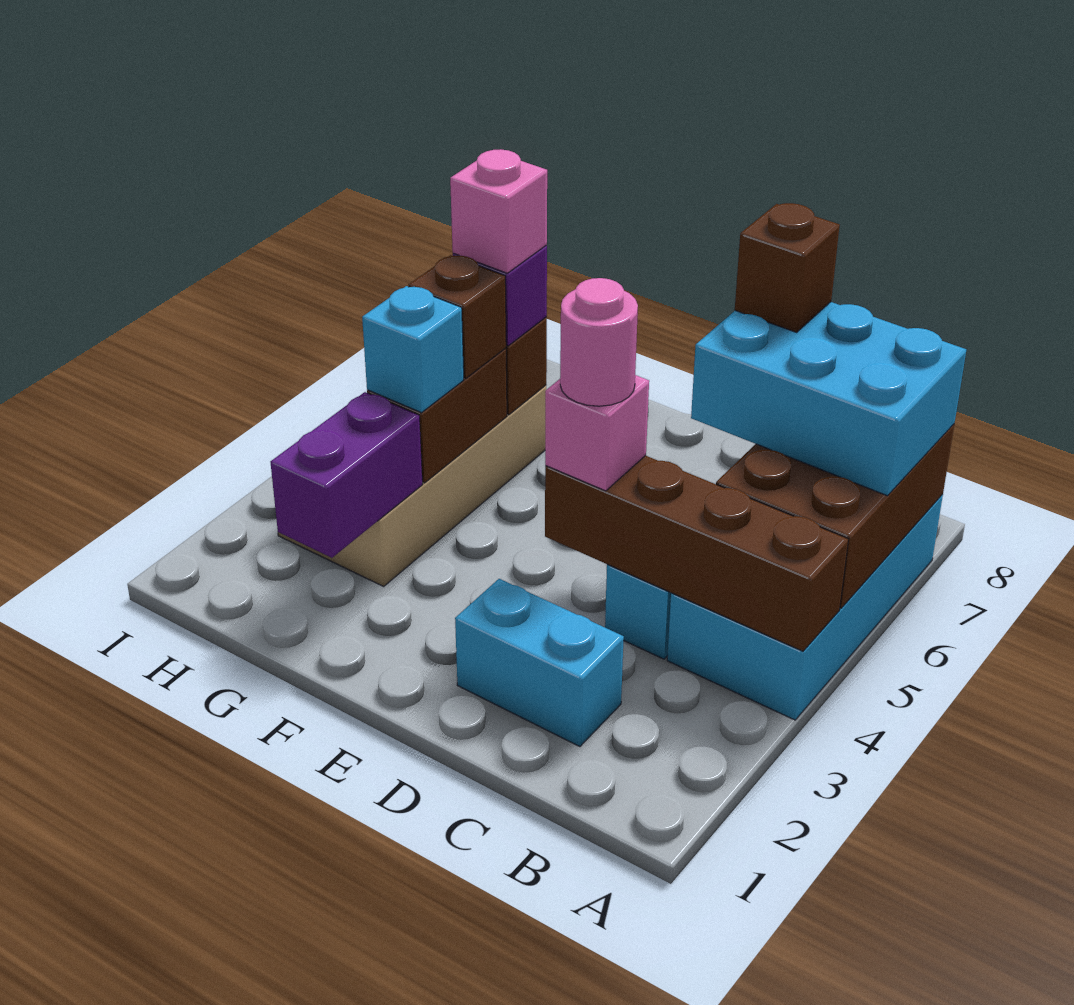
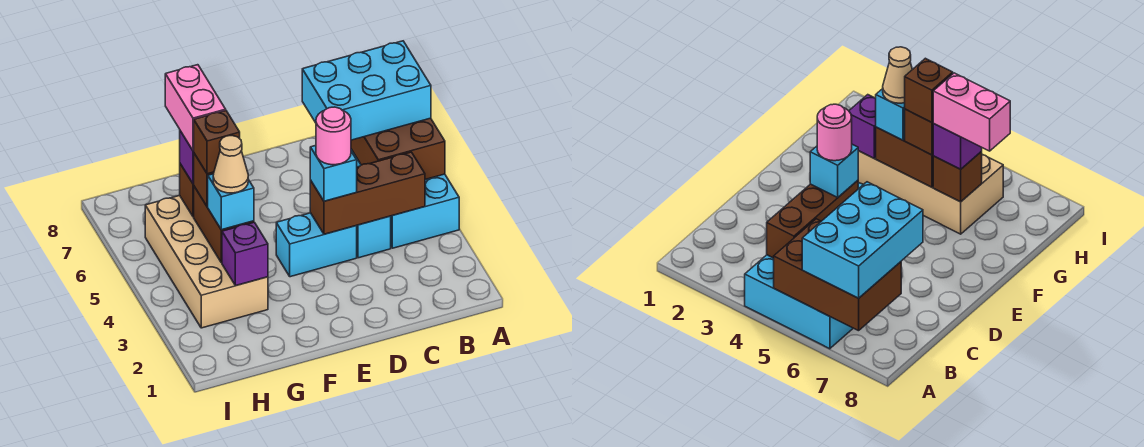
cyan brick A4:B7 level 1 -> cyan brick A4:B6 level 1
brown brick A4:D4 level 2 -> brown brick B4:D4 level 2
cyan brick C2:D2 level 1 -> cyan brick D4:E4 level 1
brown brick C7 level 4 -> brown brick G5 level 4
pink brick D4 level 3 -> cyan brick D4 level 3
purple brick G2:G3 level 2 -> purple brick G3 level 2
none -> tan cone G4 level 4
pink brick G6 level 4 -> pink brick G6:G7 level 4

